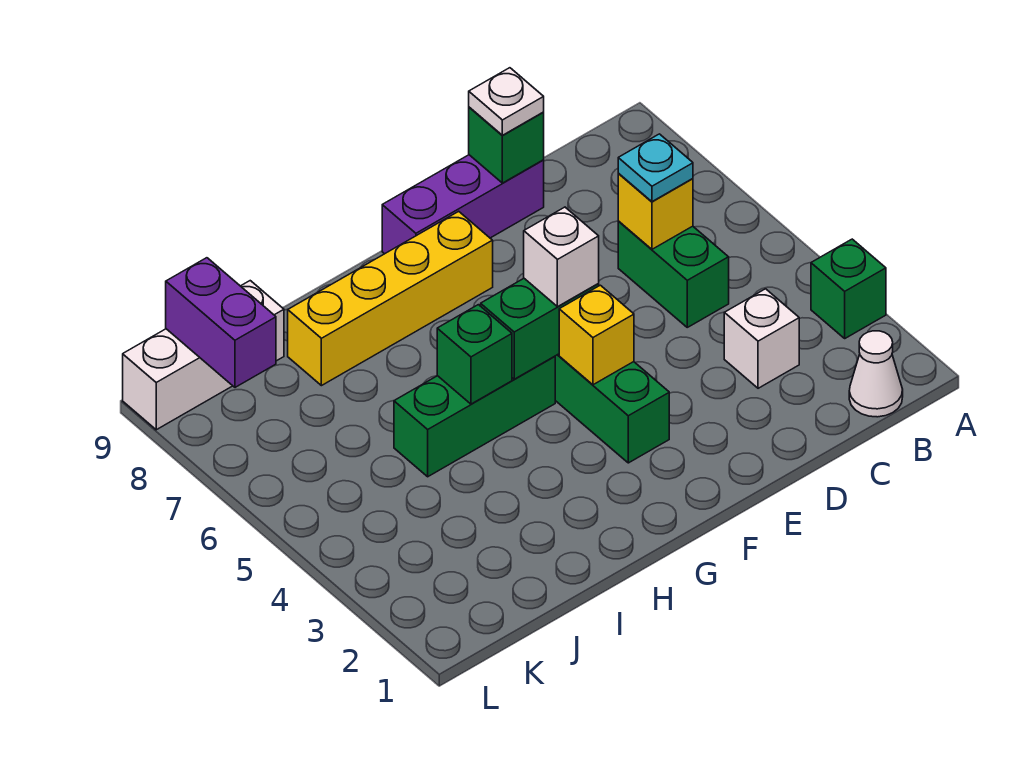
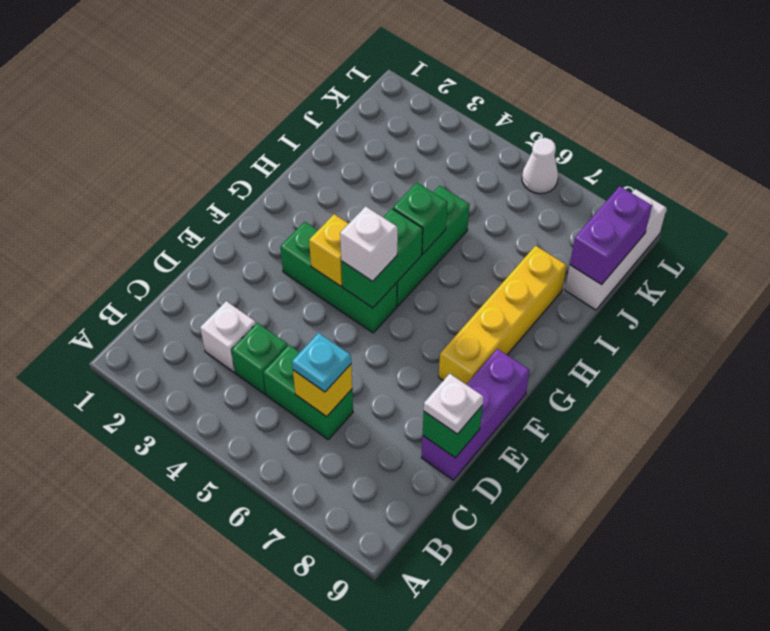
green brick A3 level 1 -> green brick C4 level 1
white cone B1 level 1 -> white cone L6 level 1
purple brick K8:K9 level 2 -> purple brick J9:K9 level 2

